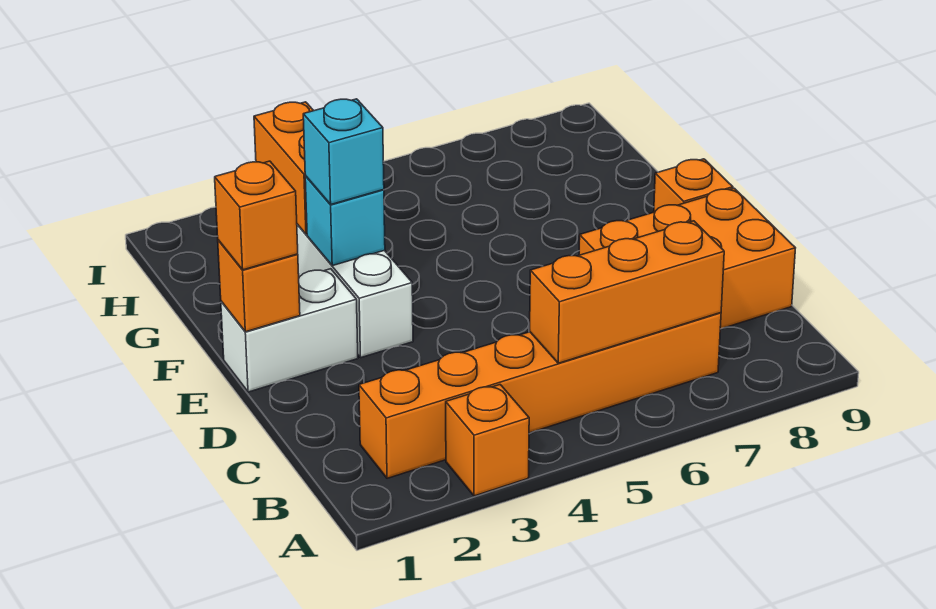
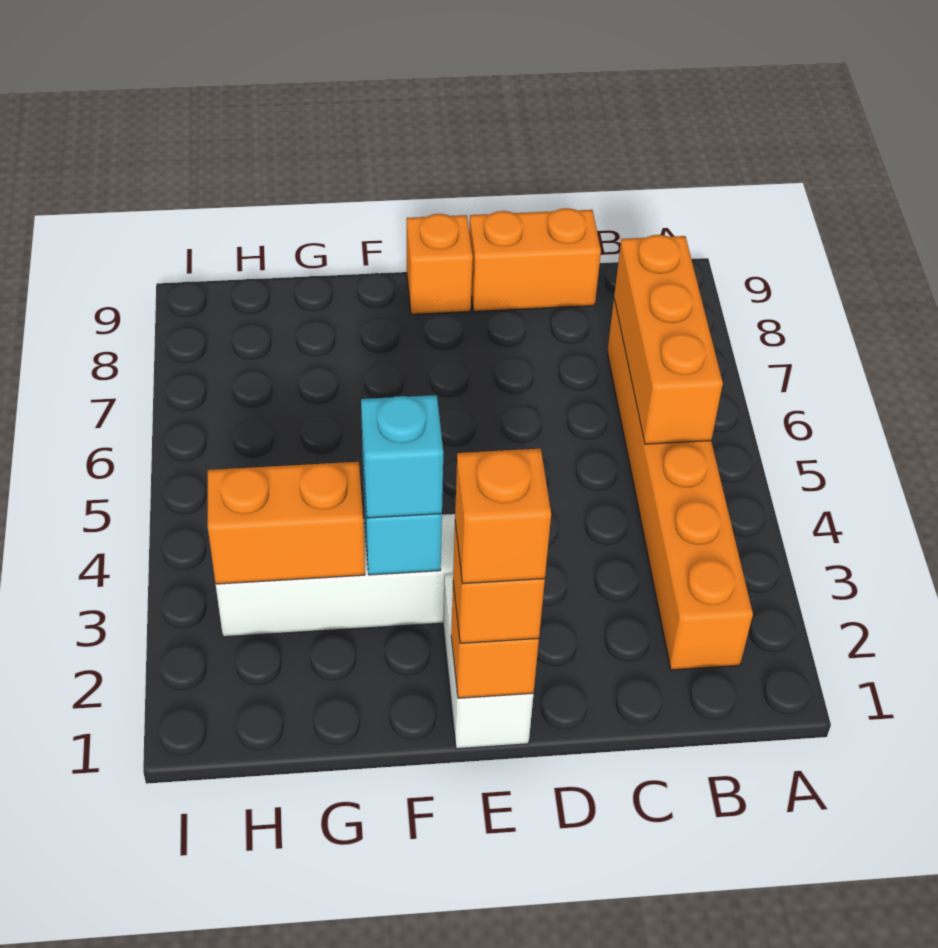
orange brick A3 level 1 -> orange brick E1 level 4
orange brick C7:D9 level 1 -> orange brick C9:D9 level 1

